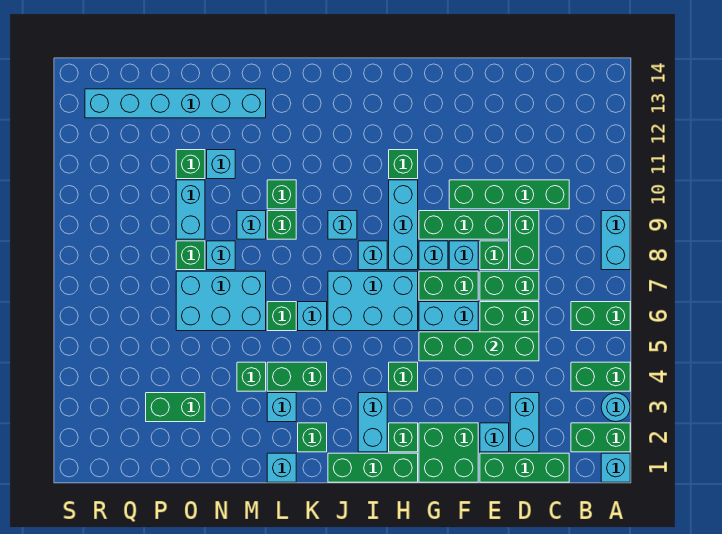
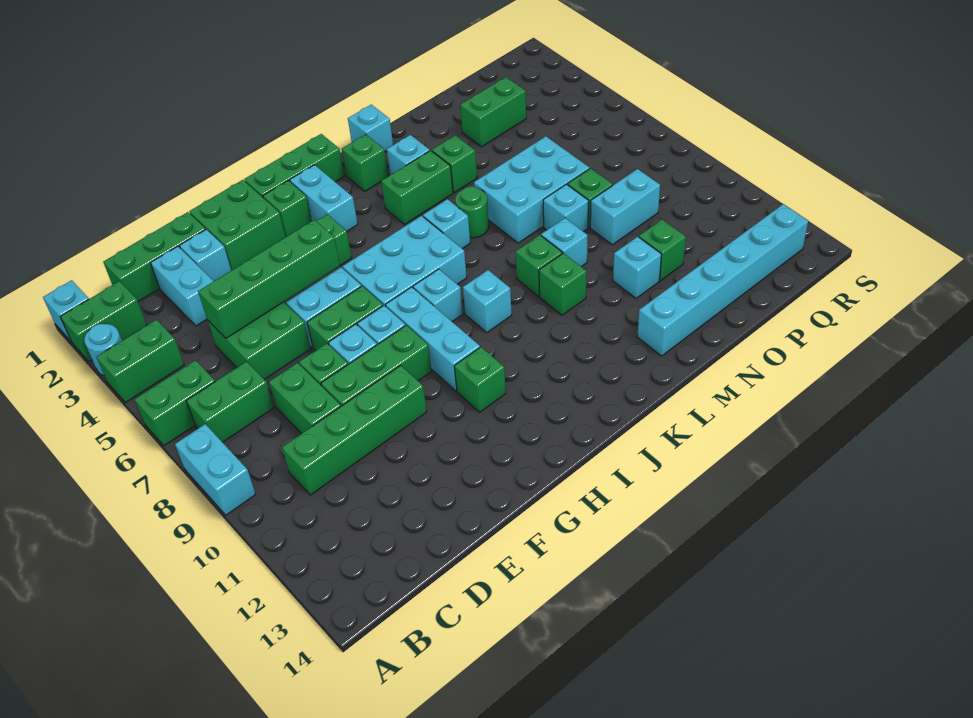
green brick D7:E7 level 1 -> green brick B7:C7 level 1
green brick L6 level 1 -> green round brick L6 level 1
cyan brick O9:O10 level 1 -> cyan brick O9:P9 level 1

